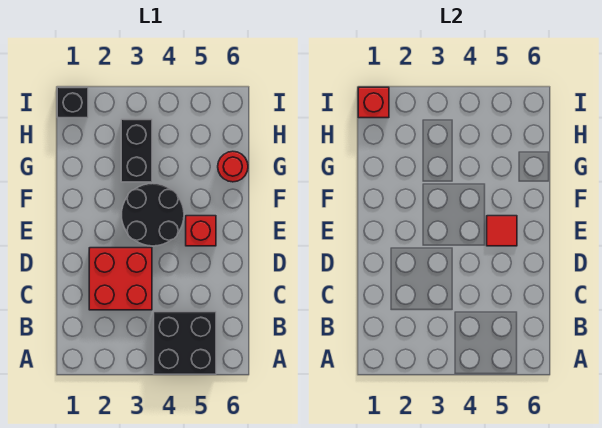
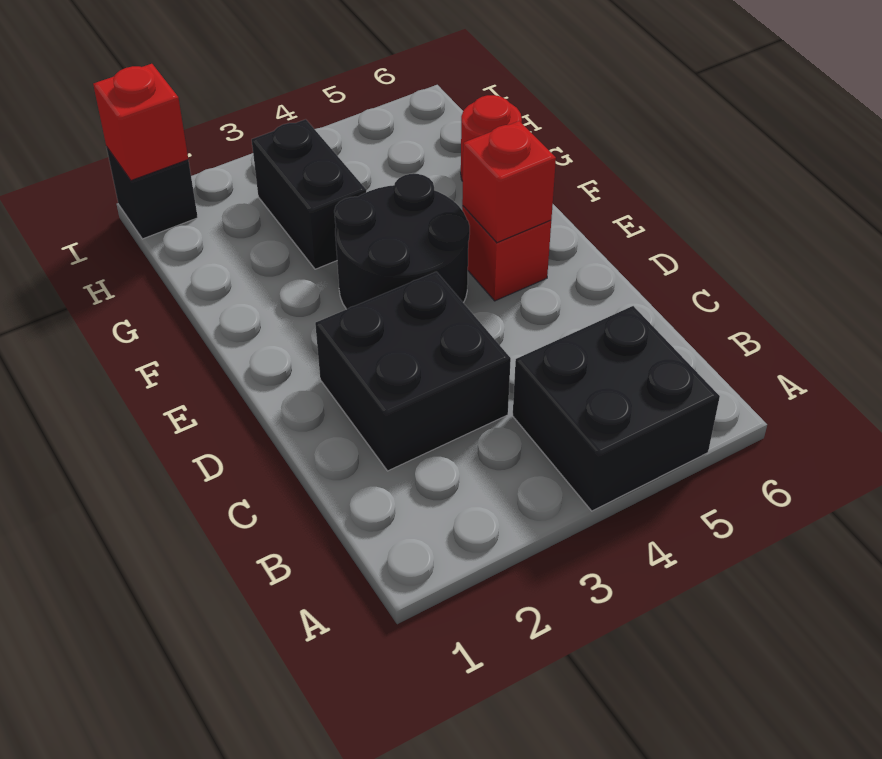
red brick C2:D3 level 1 -> black brick C2:D3 level 1
red tile E5 level 2 -> red brick E5 level 2

